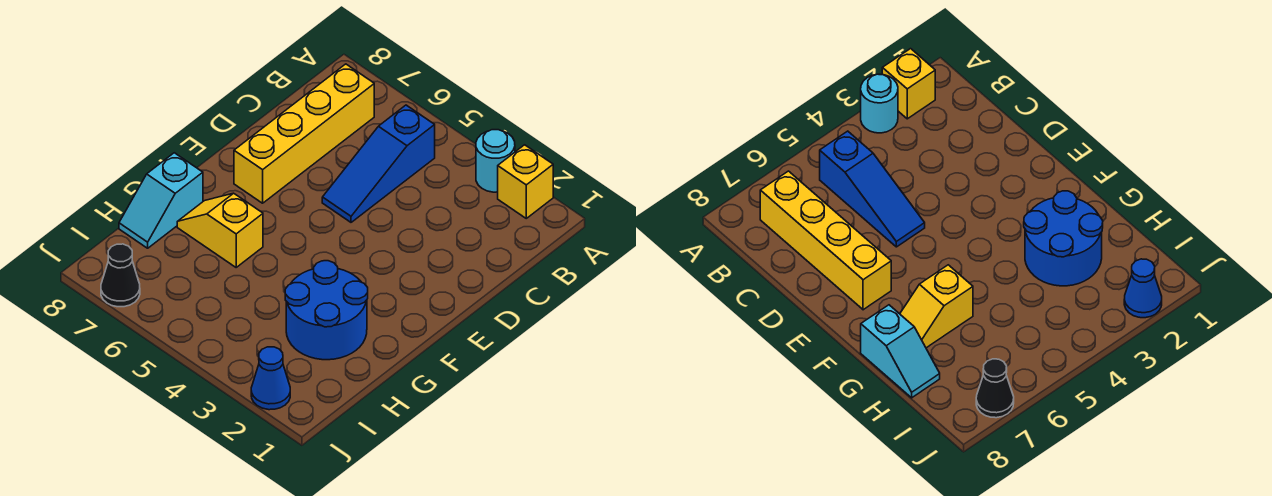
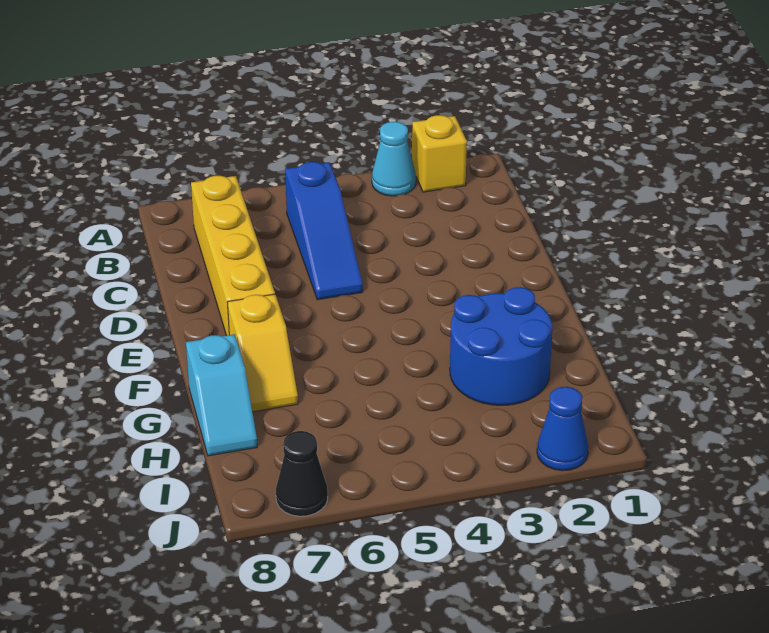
cyan round brick A3 level 1 -> cyan cone A3 level 1
yellow slope G6:G7 level 1 top 6 -> yellow slope F7:G7 level 1 top F

